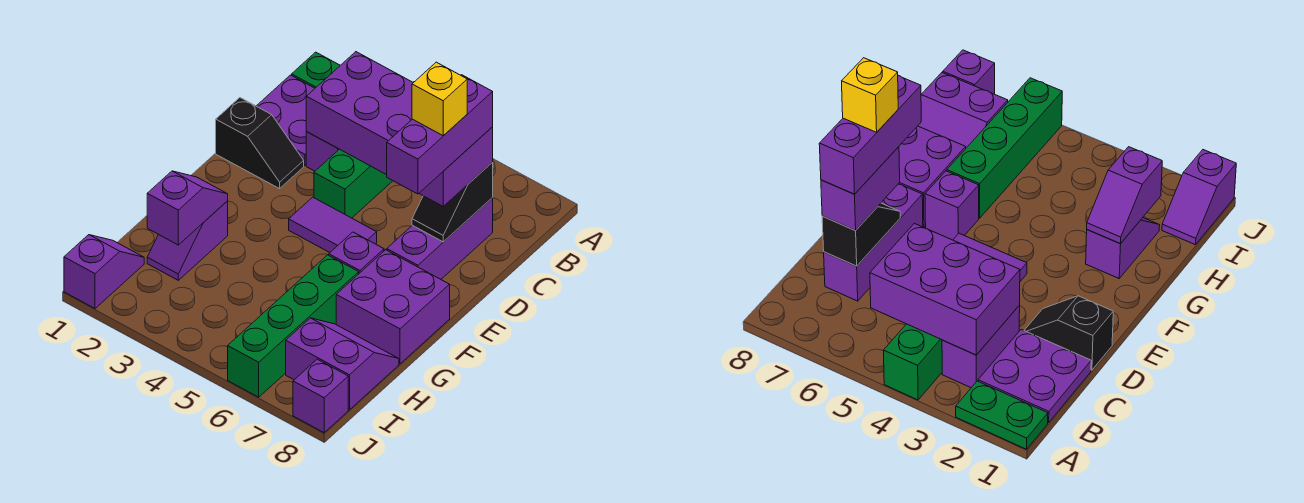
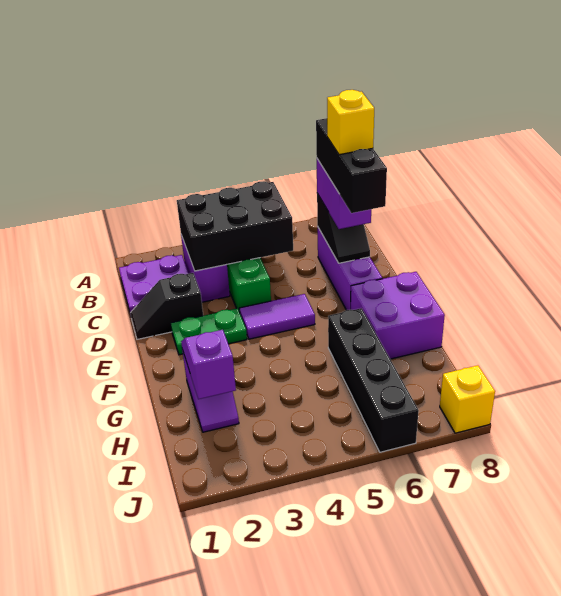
green plate A1:A2 level 1 -> green plate E2:E3 level 1
purple brick B3:C5 level 2 -> black brick B3:C5 level 2
purple brick C7:E7 level 4 -> black brick C7:E7 level 4
black slope D1:D2 level 1 top 1 -> black slope D1:D2 level 1 top 2
purple brick F6 level 1 -> none
green brick G6:J6 level 1 -> black brick G6:J6 level 1
purple slope H7:I8 level 1 top I -> none
purple slope I1:J1 level 1 top J -> none
purple brick J8 level 1 -> yellow brick J8 level 1

